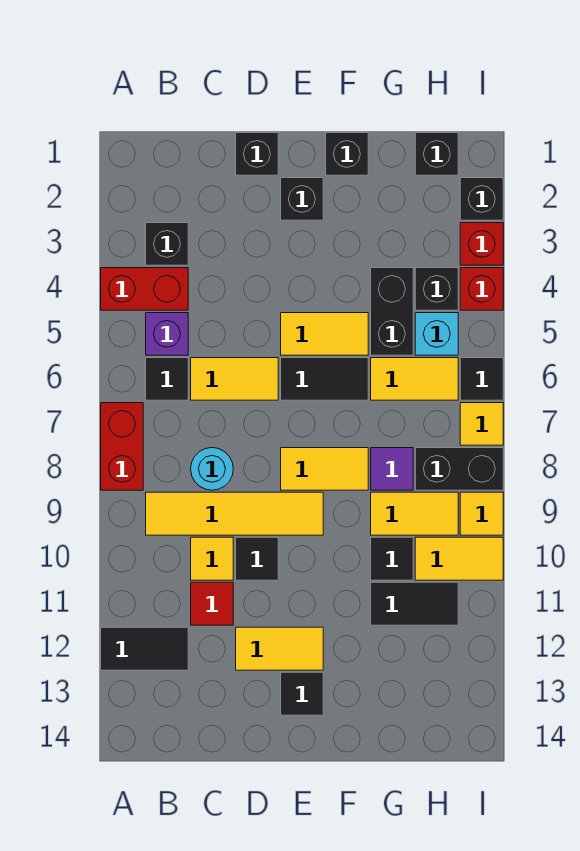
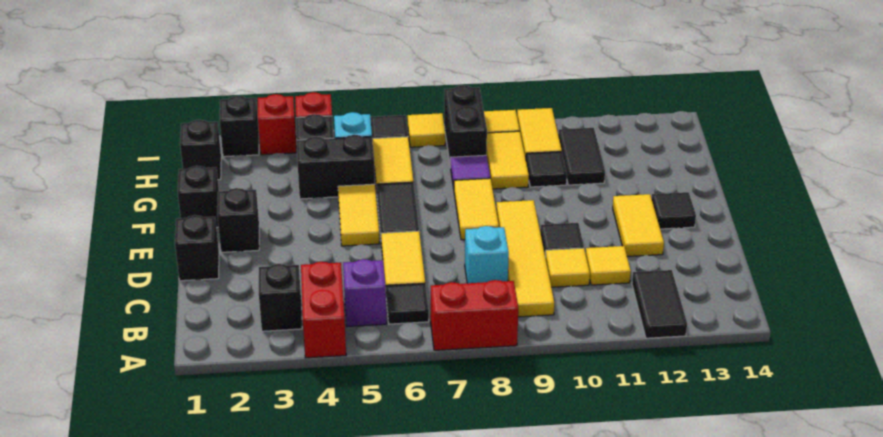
cyan round brick C8 level 1 -> cyan brick C8 level 1
red tile C11 level 1 -> yellow tile C11 level 1

